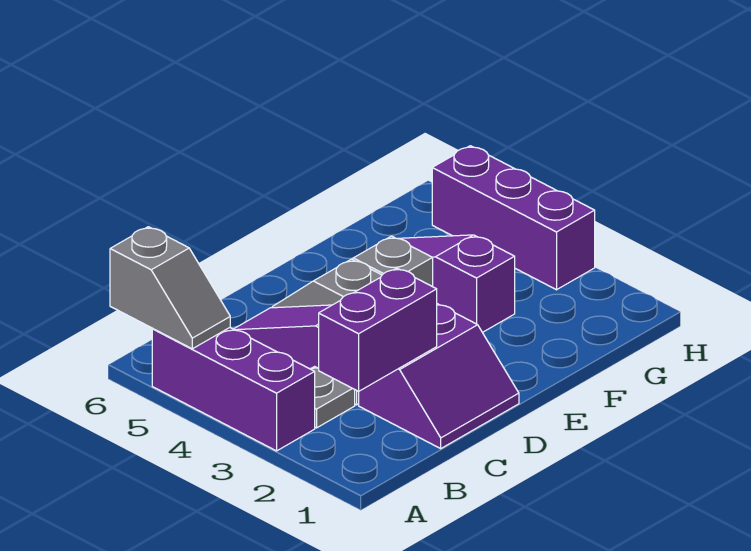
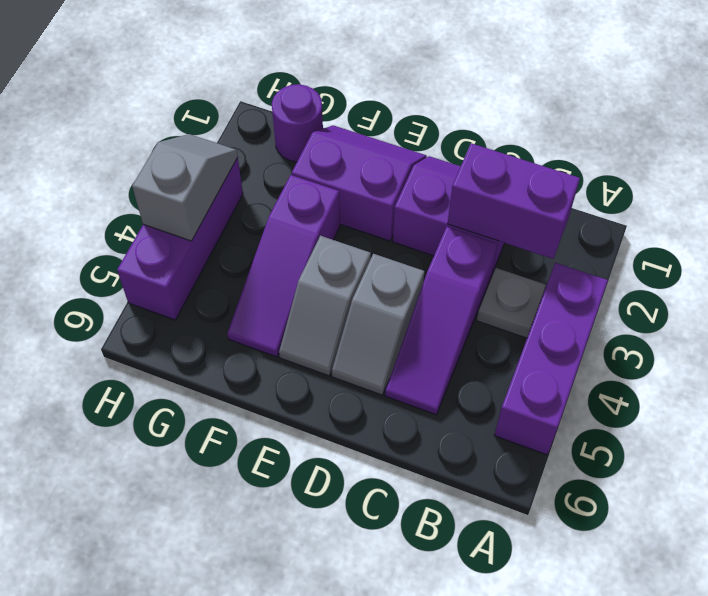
grey slope A5:A6 level 2 top 6 -> grey slope H3:H4 level 2 top 4
none -> purple slope E1:F2 level 1 top 2
none -> purple round brick G1 level 1

